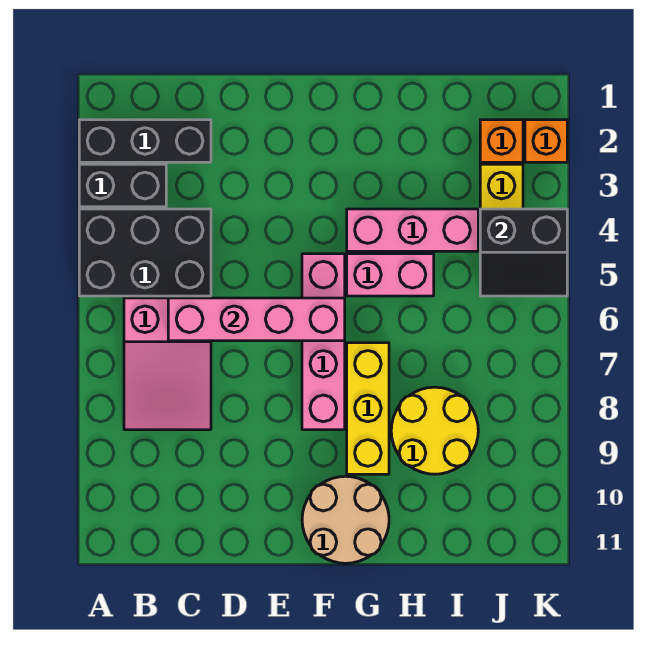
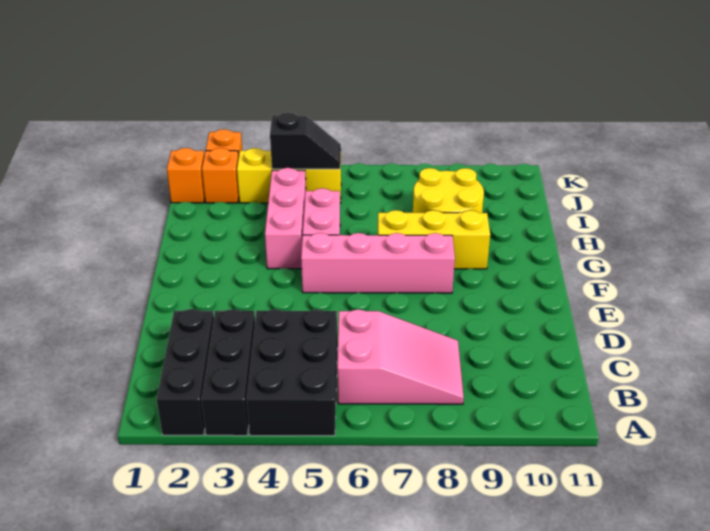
black brick A3:B3 level 1 -> black brick A3:C3 level 1
pink brick C6:F6 level 2 -> none
tan round brick F10:G11 level 1 -> none
none -> orange brick J1 level 1
black slope J4:K5 level 2 top 4 -> black slope J4:J5 level 2 top 4

